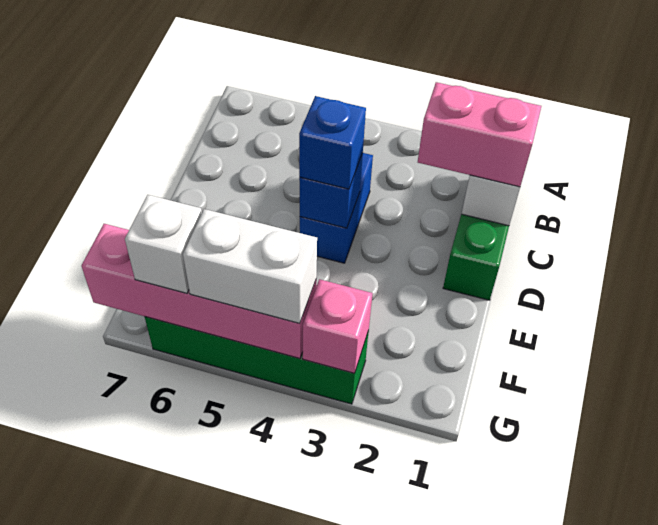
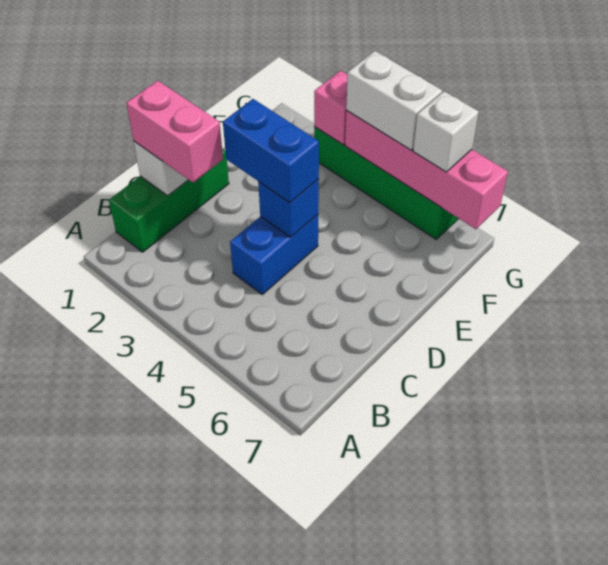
blue brick D4 level 3 -> blue brick D3:D4 level 3

